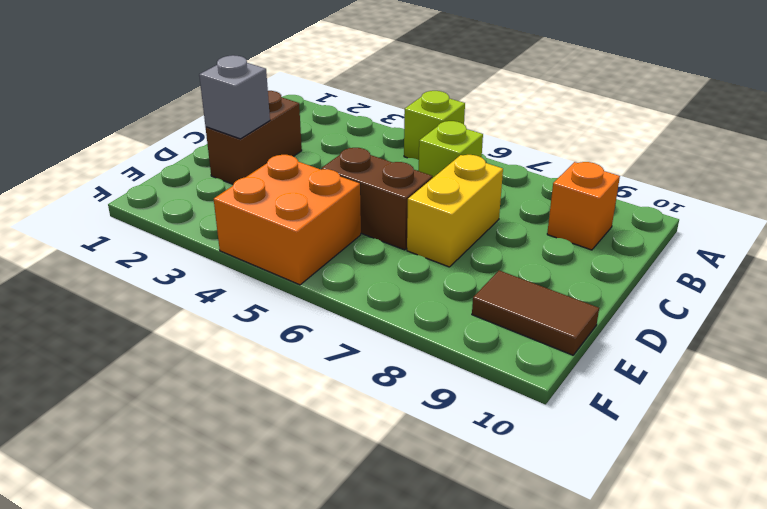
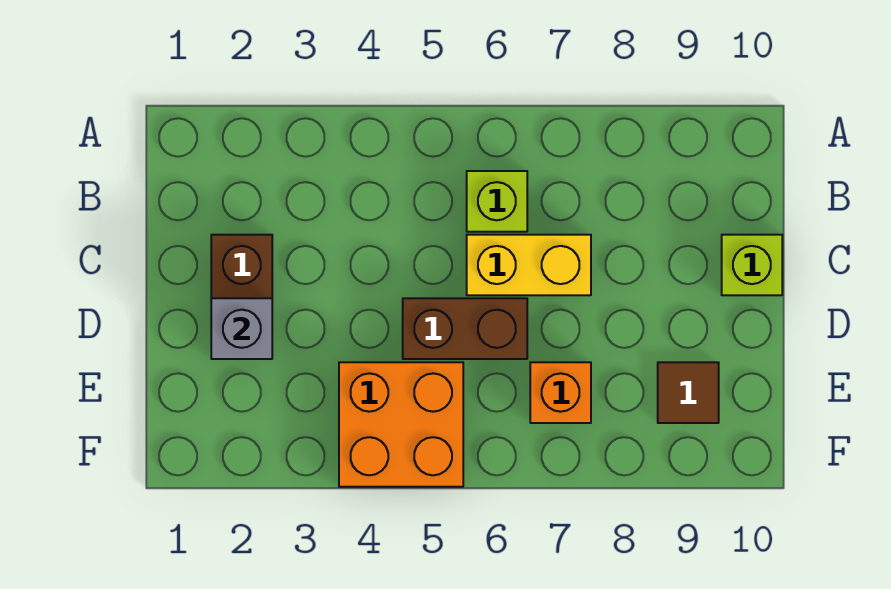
lime brick A5 level 1 -> lime brick C10 level 1
orange brick B9 level 1 -> orange brick E7 level 1
yellow brick C7:D7 level 1 -> yellow brick C6:C7 level 1
brown tile E9:E10 level 1 -> brown tile E9 level 1

